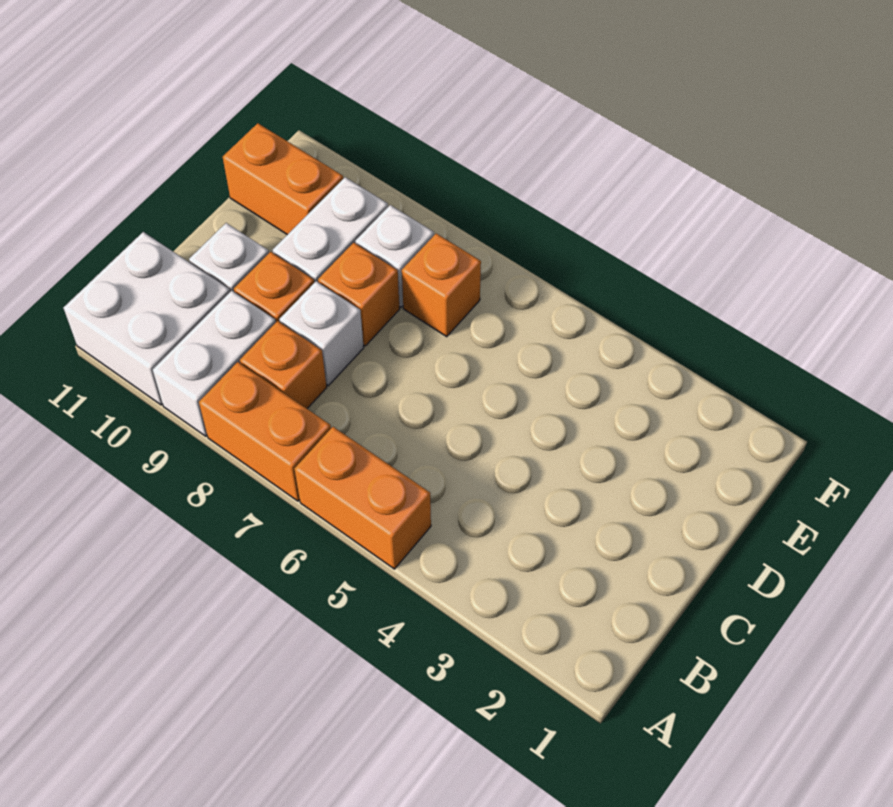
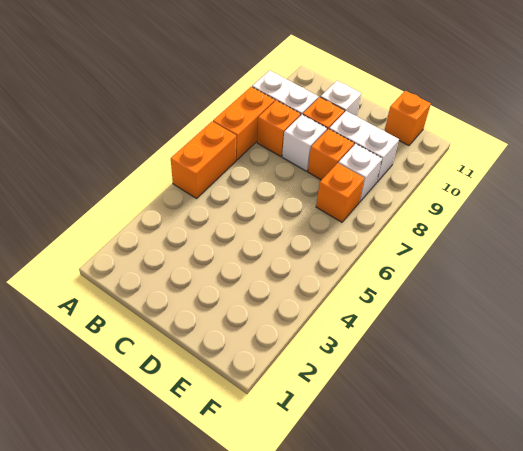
white brick A10:B11 level 1 -> none
orange brick E10:E11 level 1 -> orange brick E11 level 1

